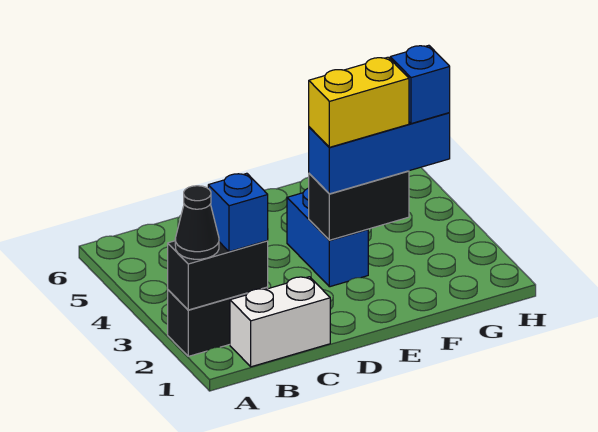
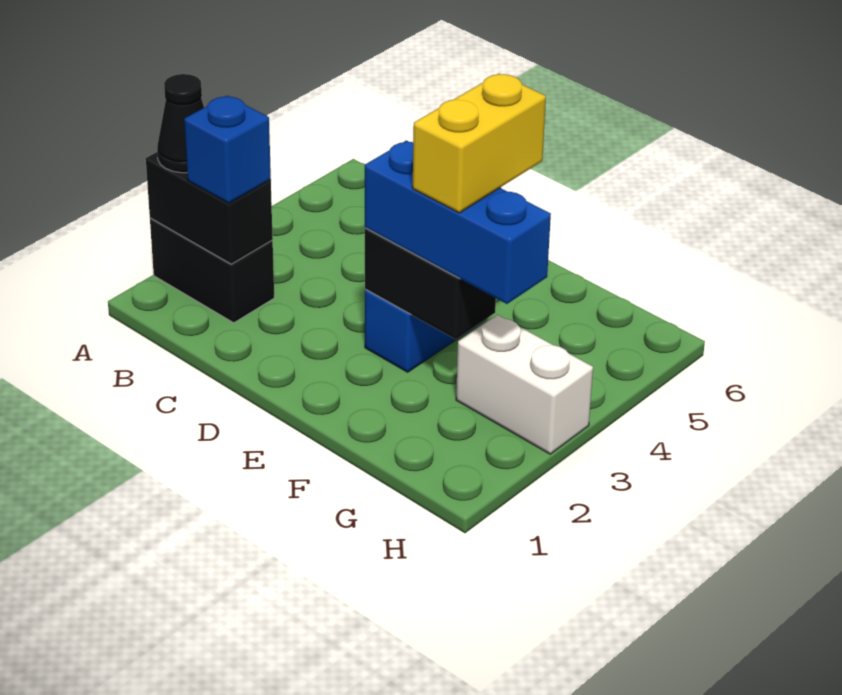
white brick B1:C1 level 1 -> white brick G3:H3 level 1
yellow brick E3:F3 level 4 -> yellow brick F3:F4 level 4
blue brick G3 level 4 -> none

